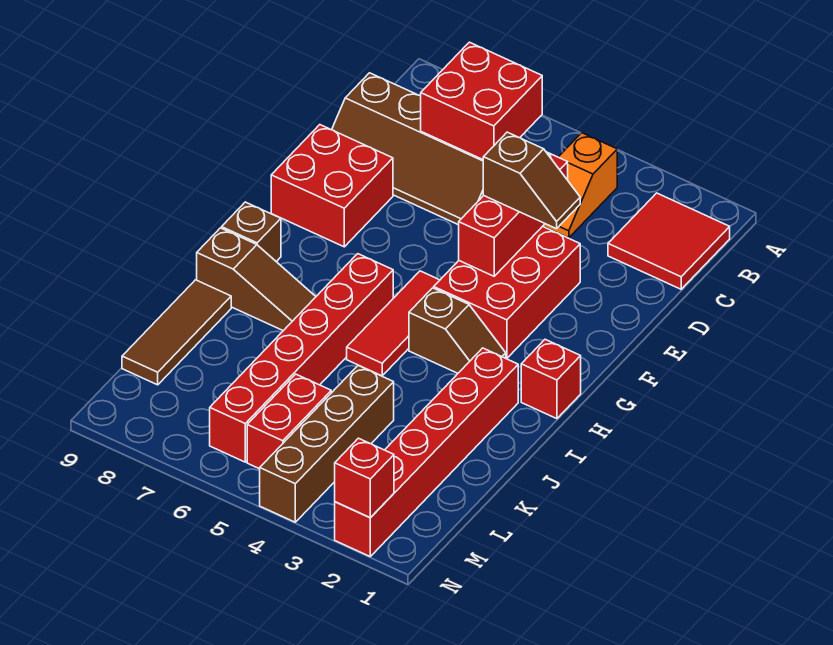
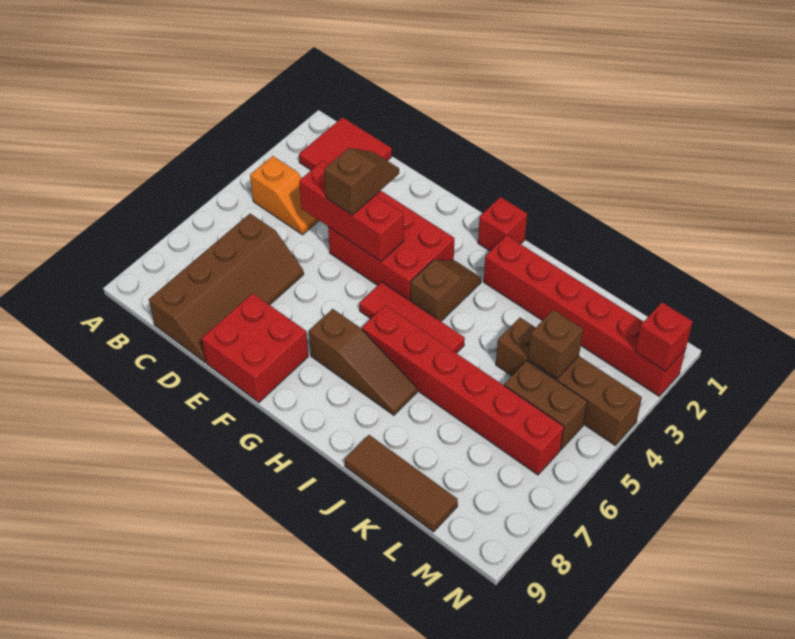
red brick B6:C7 level 2 -> none
brown brick H9 level 1 -> brown brick L4 level 2
brown slope I7:I9 level 1 top 9 -> brown slope G7:I7 level 1 top G
red brick L5:M5 level 1 -> brown brick L5:M5 level 1

